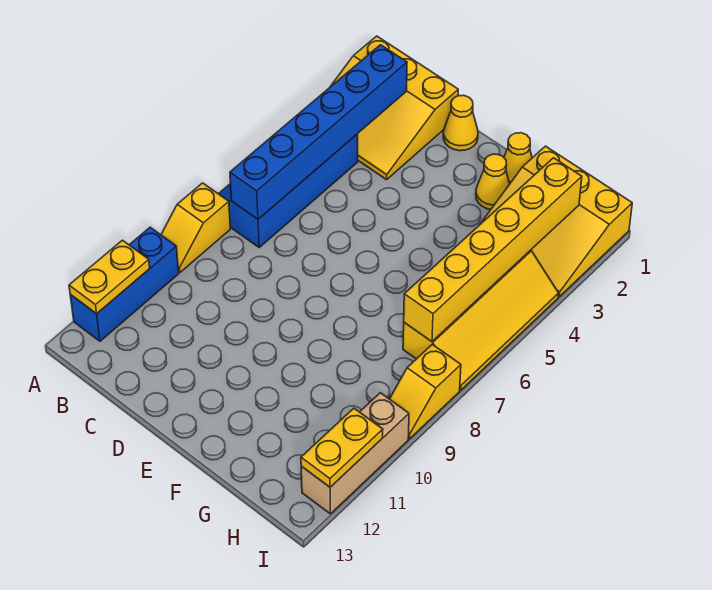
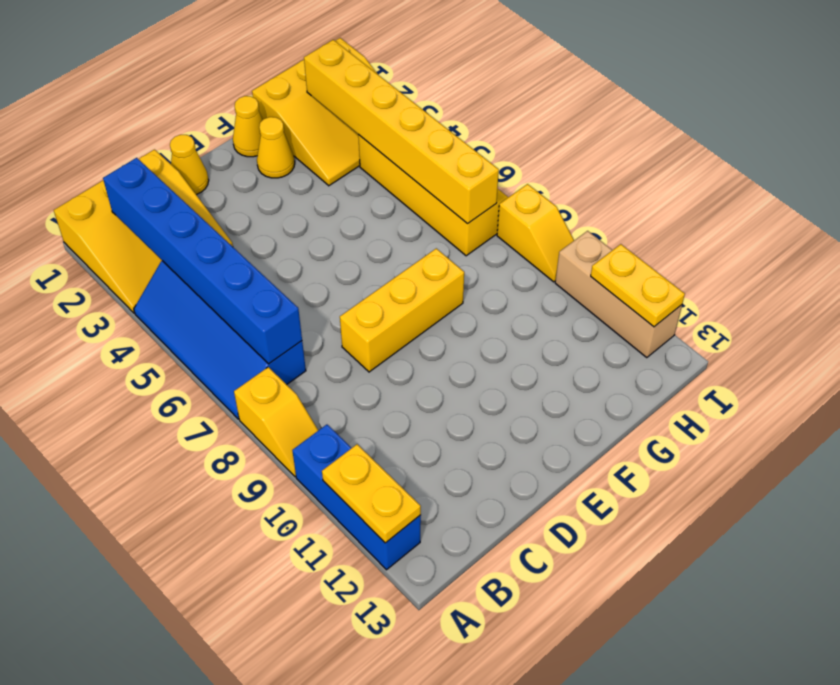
none -> yellow brick D8:F8 level 1

